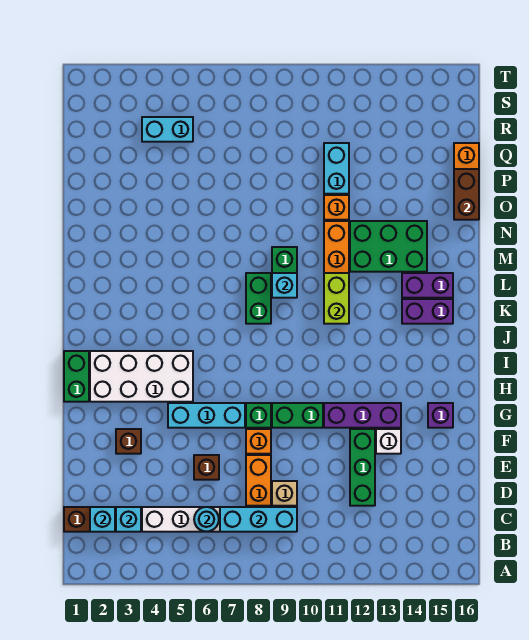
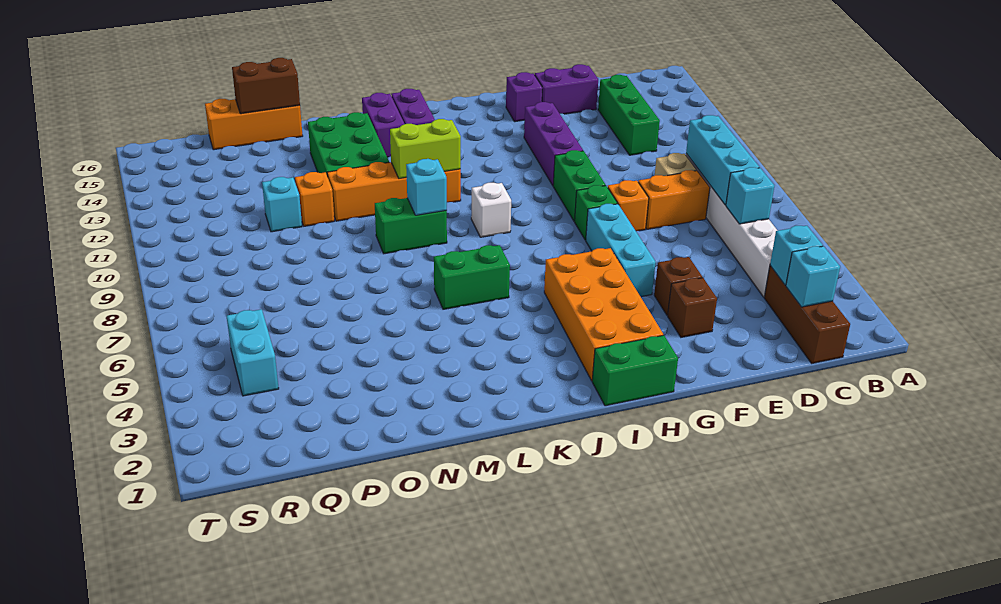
cyan round brick C6 level 2 -> cyan brick C6 level 2
green brick D12:F12 level 1 -> green brick D12:D14 level 1
brown brick E6 level 1 -> brown brick F4 level 1
none -> purple brick E15:F15 level 1
white brick F13 level 1 -> white brick J9 level 1
white brick H2:I5 level 1 -> orange brick H2:I5 level 1
green brick K8:L8 level 1 -> green brick K6:L6 level 1
cyan brick P11:Q11 level 1 -> cyan brick P11 level 1

